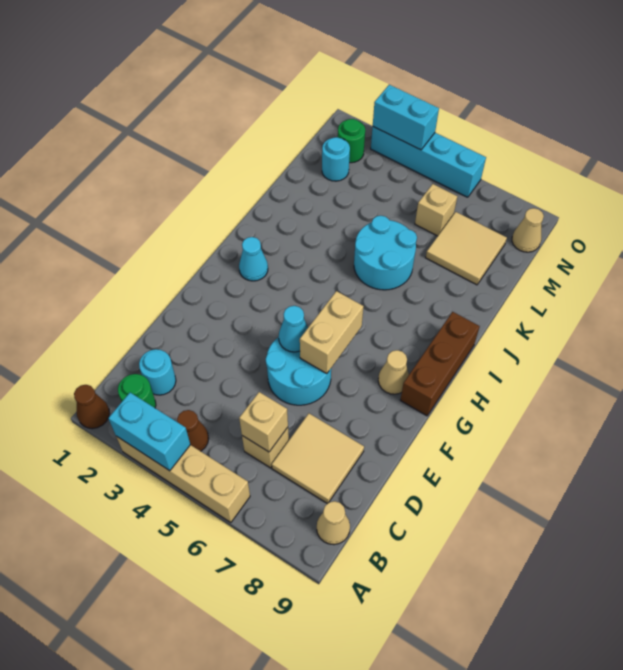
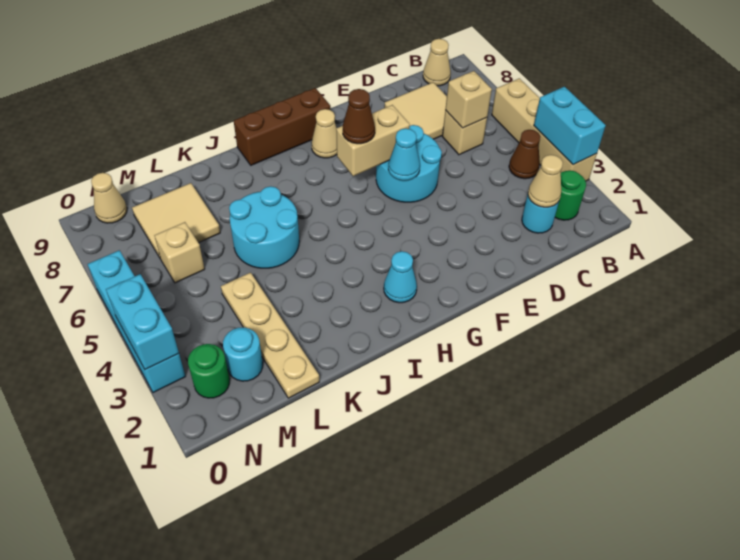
brown cone A1 level 1 -> brown cone G6 level 3
none -> tan cone C2 level 2
none -> tan plate L1:L4 level 1

